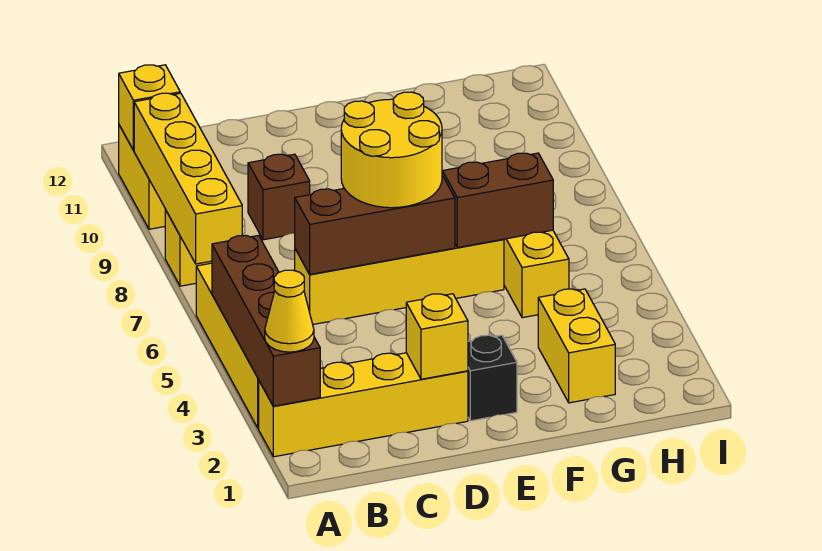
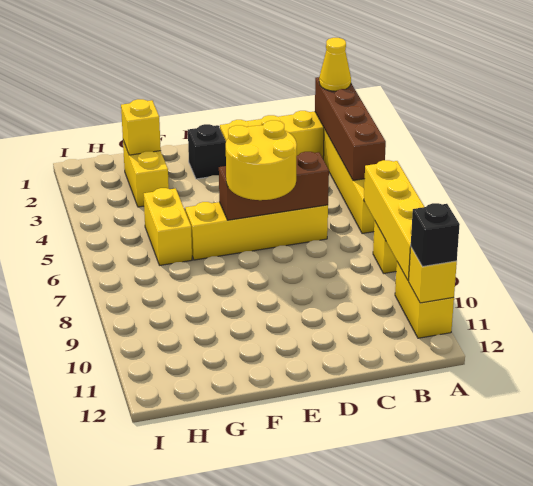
none -> black brick A11 level 3
brown brick C9 level 1 -> none
yellow brick D2 level 2 -> yellow brick G2 level 2
brown brick F6:G6 level 2 -> none

